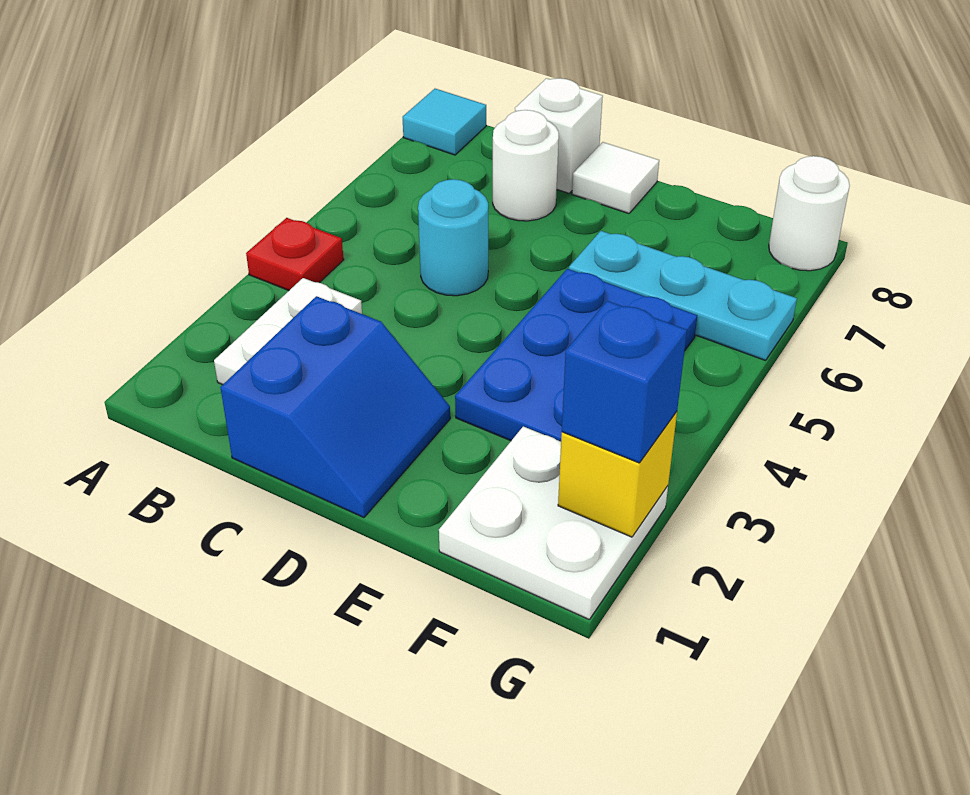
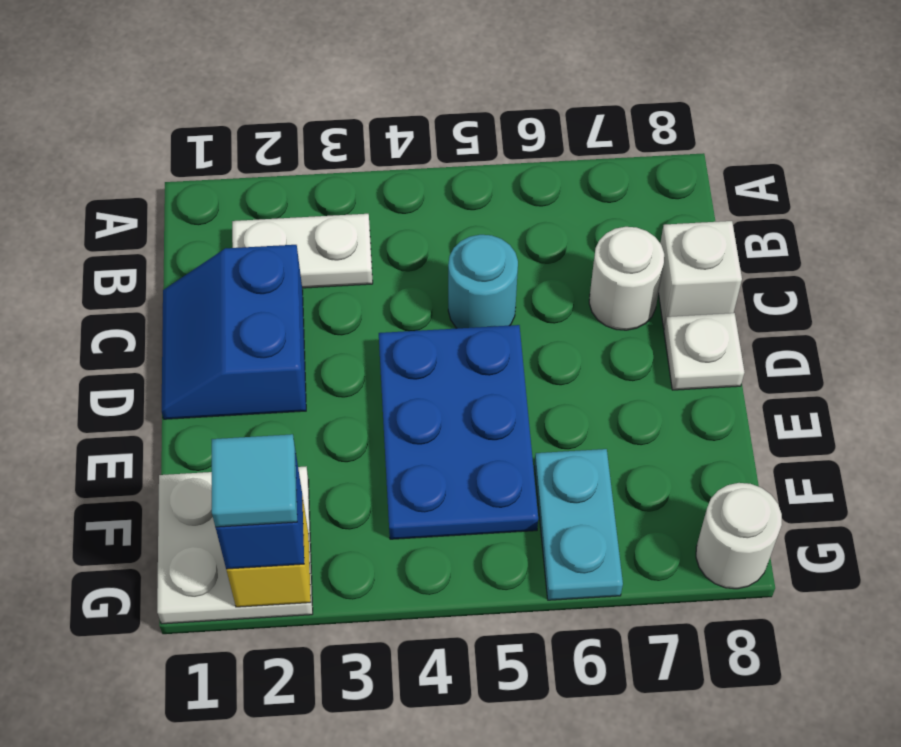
red plate A4 level 1 -> none
cyan tile A8 level 1 -> cyan tile G2 level 4
blue slope C1:D2 level 1 top C -> blue slope C1:D2 level 1 top 2
white tile D8 level 1 -> white plate D8 level 1
blue plate E3:F5 level 1 -> blue plate D4:F5 level 1
cyan plate E6:G6 level 1 -> cyan plate F6:G6 level 1

